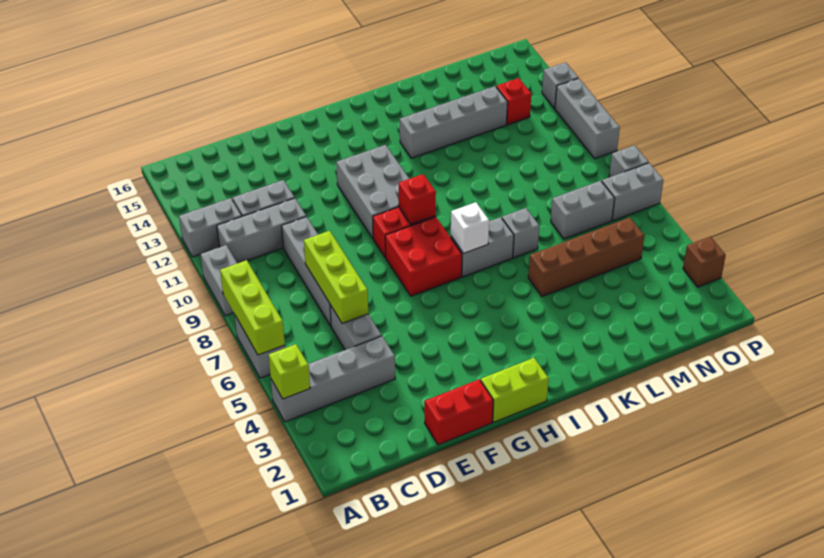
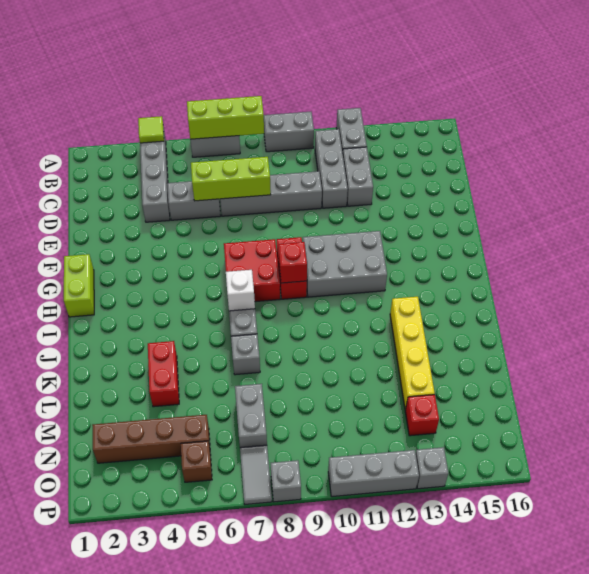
lime brick A4 level 2 -> lime tile A4 level 2
red brick E1:F1 level 1 -> red brick K4:L4 level 1
grey brick J13:M13 level 1 -> yellow brick J13:M13 level 1
brown brick K5:N5 level 1 -> brown brick N2:N5 level 1
grey brick O7:P7 level 1 -> grey tile O7:P7 level 1
brown brick P3 level 1 -> brown brick O5 level 1

